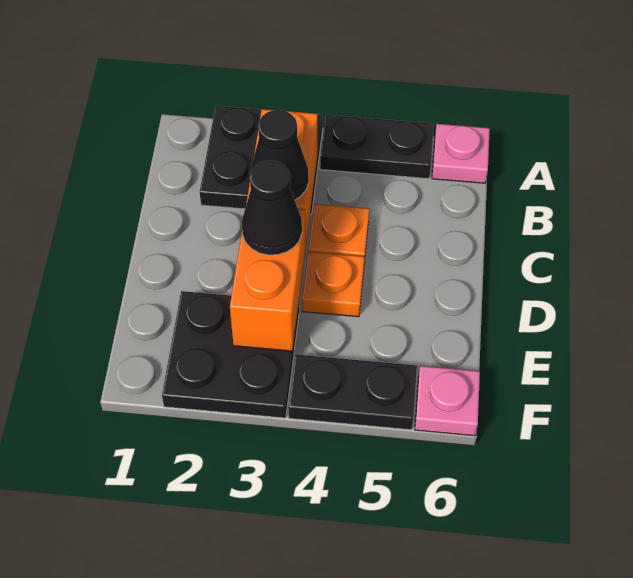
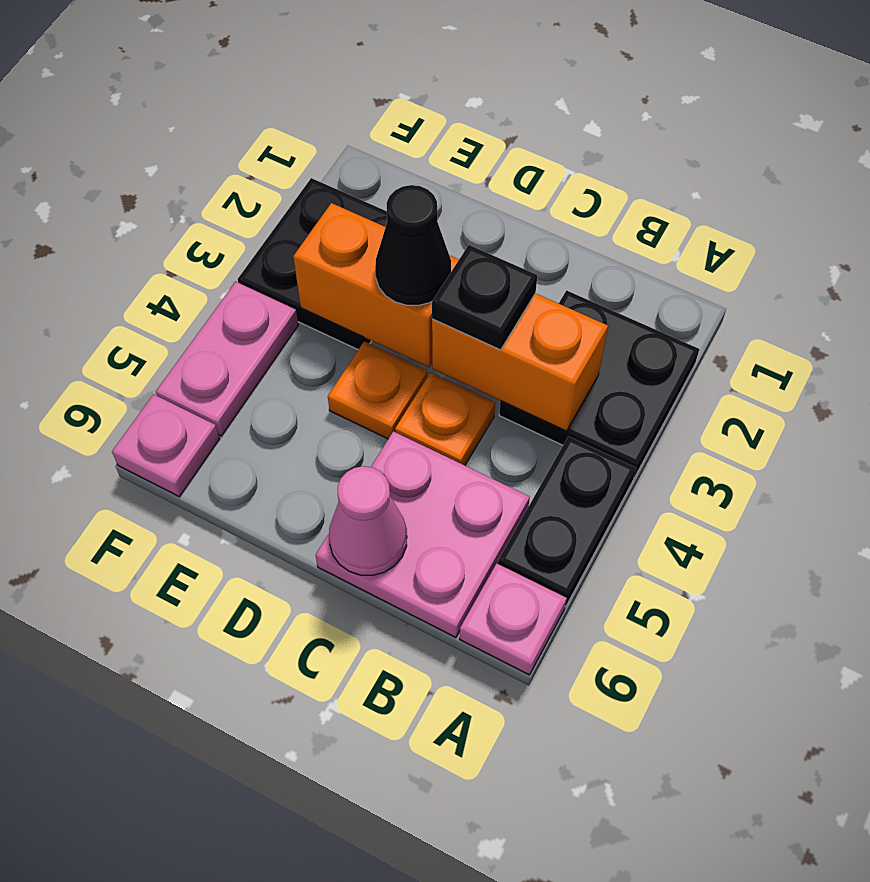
none -> pink plate B5:C6 level 1
black cone C3 level 3 -> black plate C3 level 3
none -> pink cone C6 level 2
black plate F4:F5 level 1 -> pink plate F4:F5 level 1

